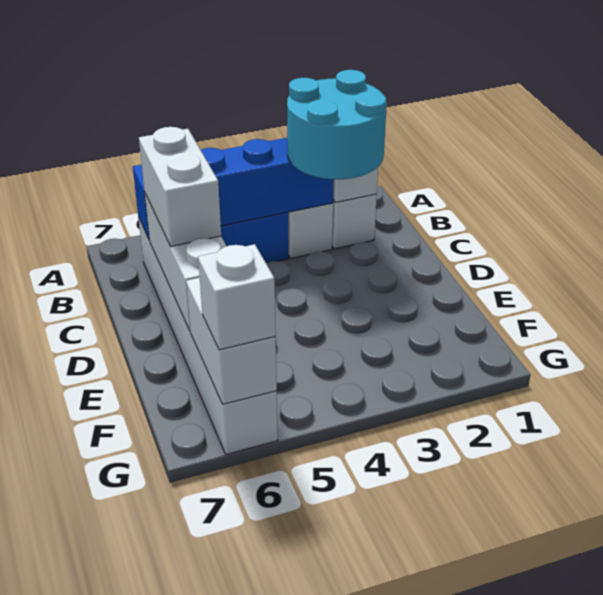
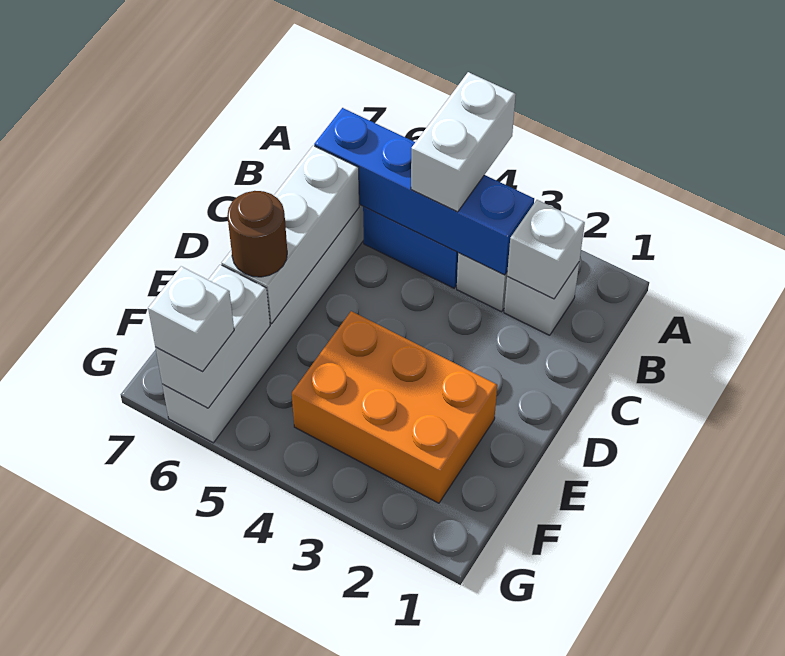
cyan round brick B2:C3 level 3 -> none
white brick C6:D6 level 3 -> white brick A4:B4 level 3
none -> orange brick E2:F4 level 1
none -> brown round brick E6 level 3

